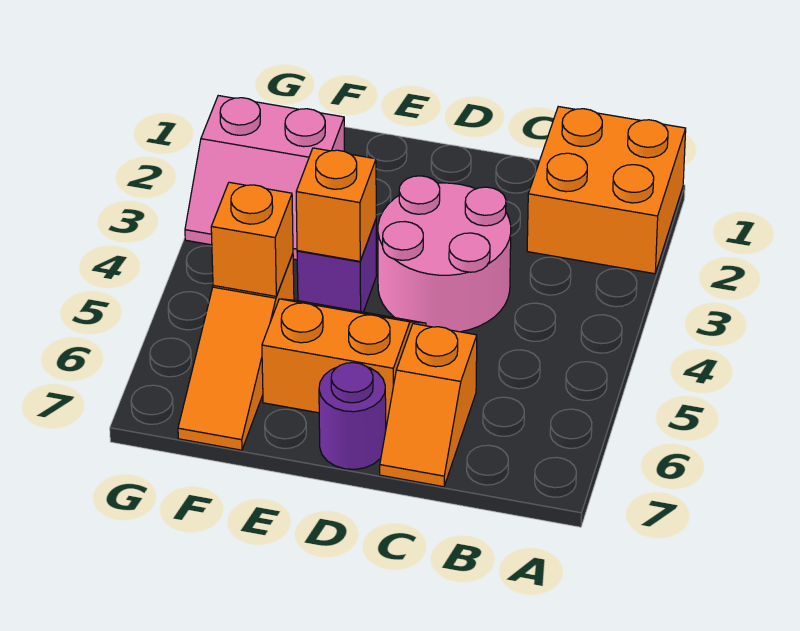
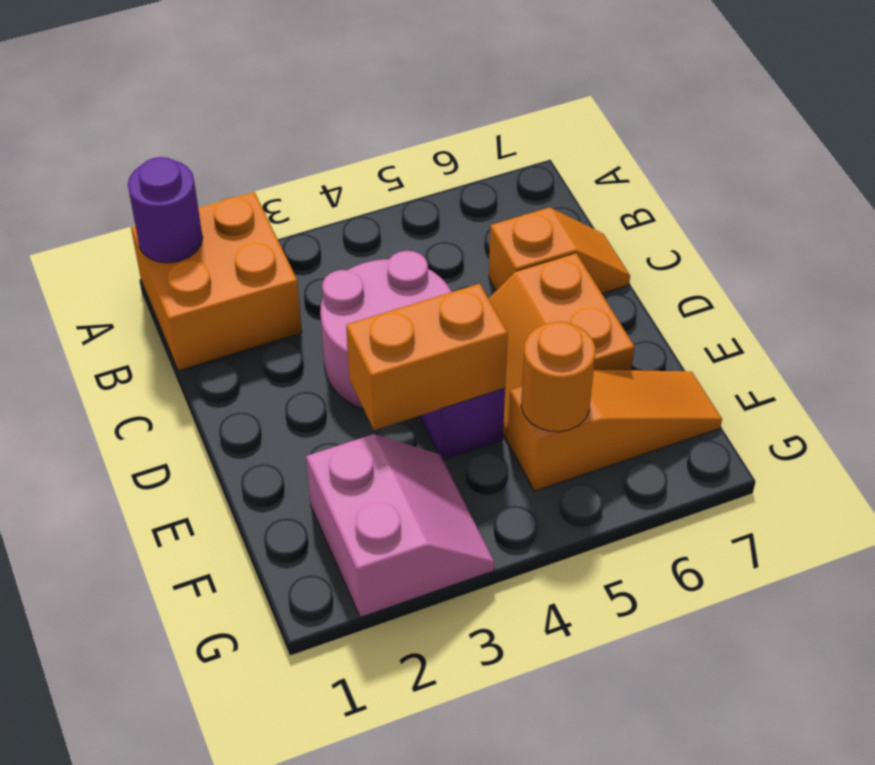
purple round brick D7 level 1 -> purple round brick A1 level 2
orange brick E4 level 2 -> orange brick E3:E4 level 2
orange brick F5 level 2 -> orange round brick F5 level 2

